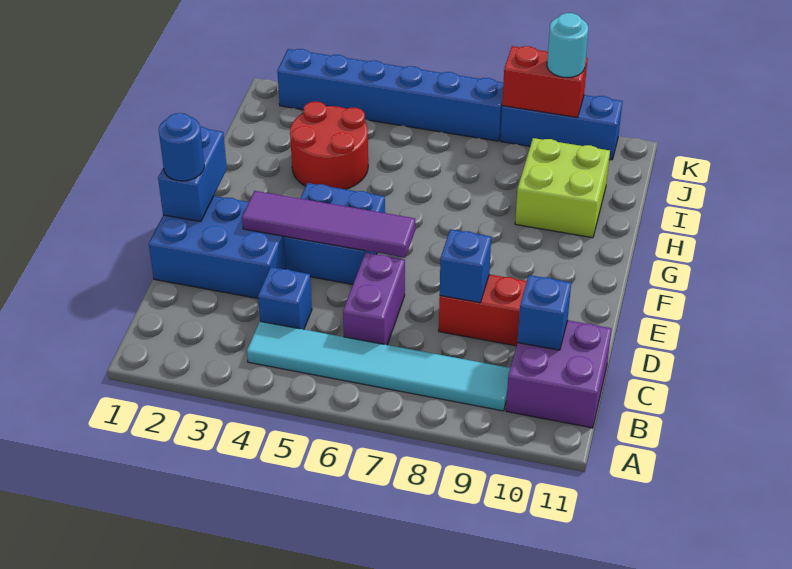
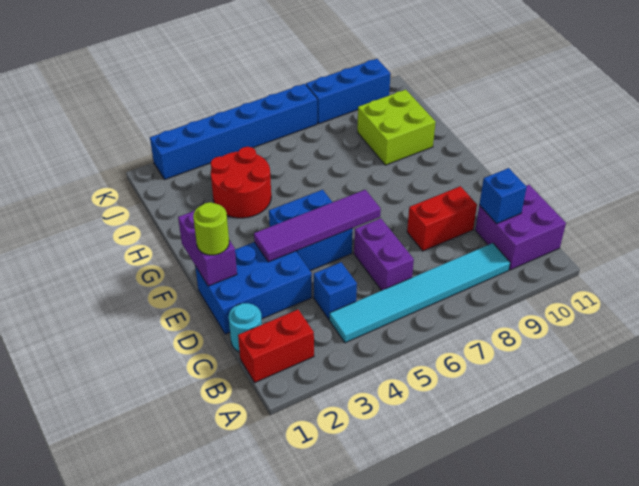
blue brick D8 level 2 -> none
blue brick E1:F1 level 2 -> purple brick E1:F1 level 2
blue round brick E1 level 3 -> lime round brick E1 level 3
red brick K8:K9 level 2 -> red brick B1:B2 level 1
cyan round brick K9 level 3 -> cyan round brick C1 level 1

